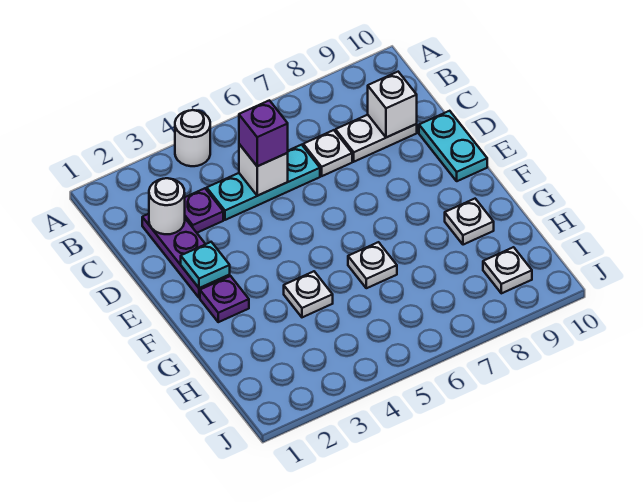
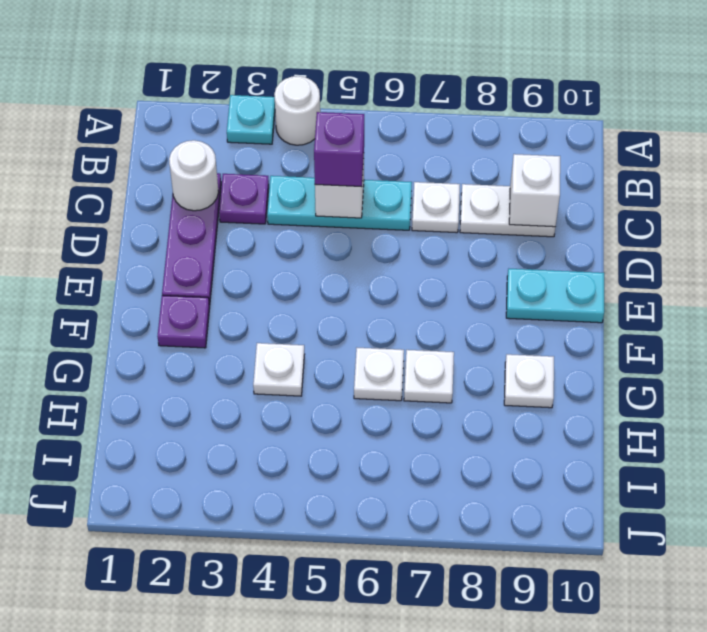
cyan plate D10:E10 level 1 -> cyan plate E9:E10 level 1
cyan plate E2 level 2 -> cyan plate A3 level 1
white plate I9 level 1 -> white plate G7 level 1

